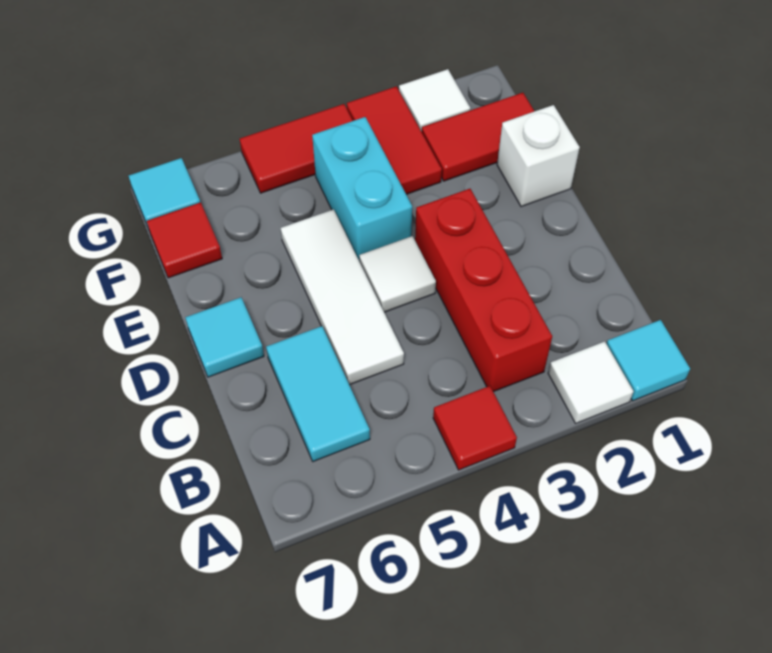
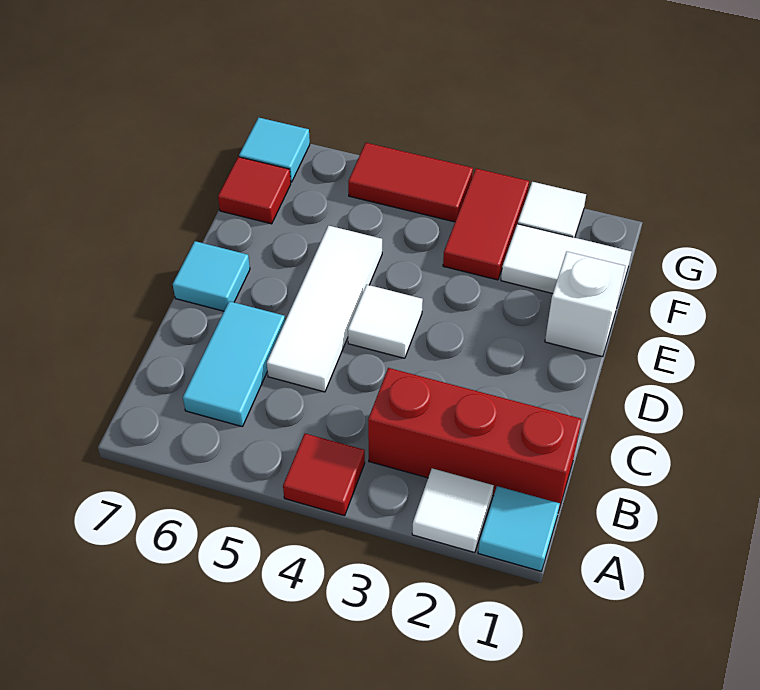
red brick B3:D3 level 1 -> red brick B1:B3 level 1
cyan brick E4:F4 level 1 -> none
red tile F1:F2 level 1 -> white tile F1:F2 level 1

